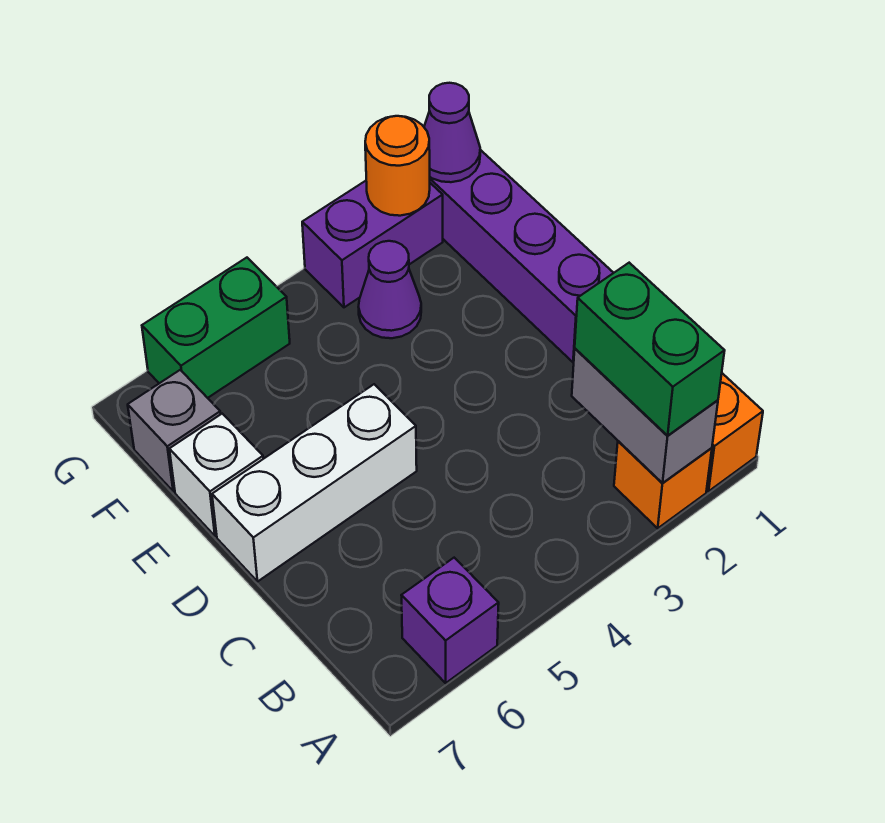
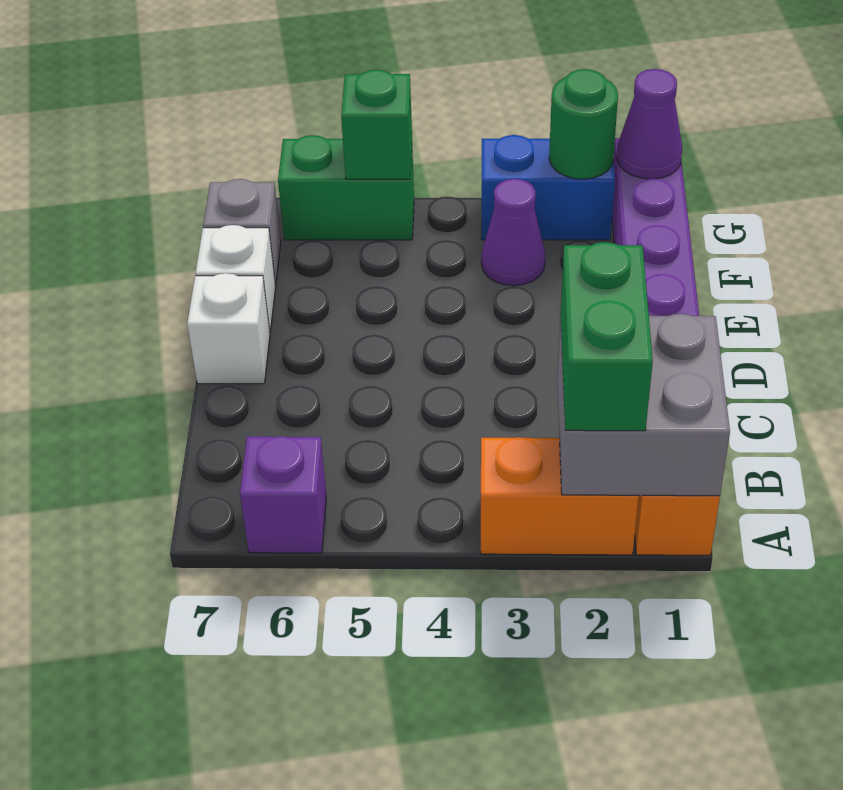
orange brick A2 level 1 -> orange brick A2:A3 level 1
grey brick A2:B2 level 2 -> grey brick A1:B2 level 2
white brick D5:D7 level 1 -> white brick D7 level 1
purple brick G2:G3 level 1 -> blue brick G2:G3 level 1
orange round brick G2 level 2 -> green round brick G2 level 2
none -> green brick G5 level 2

